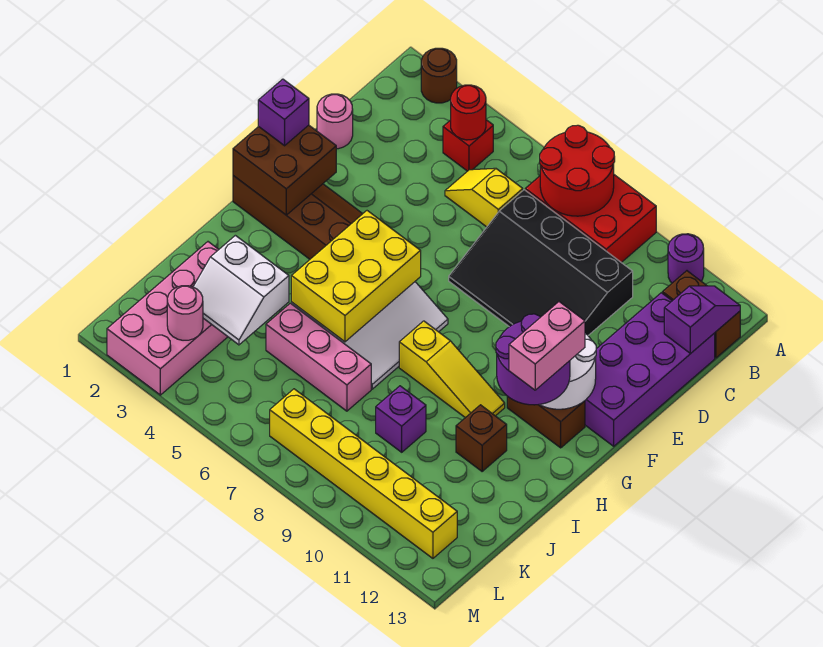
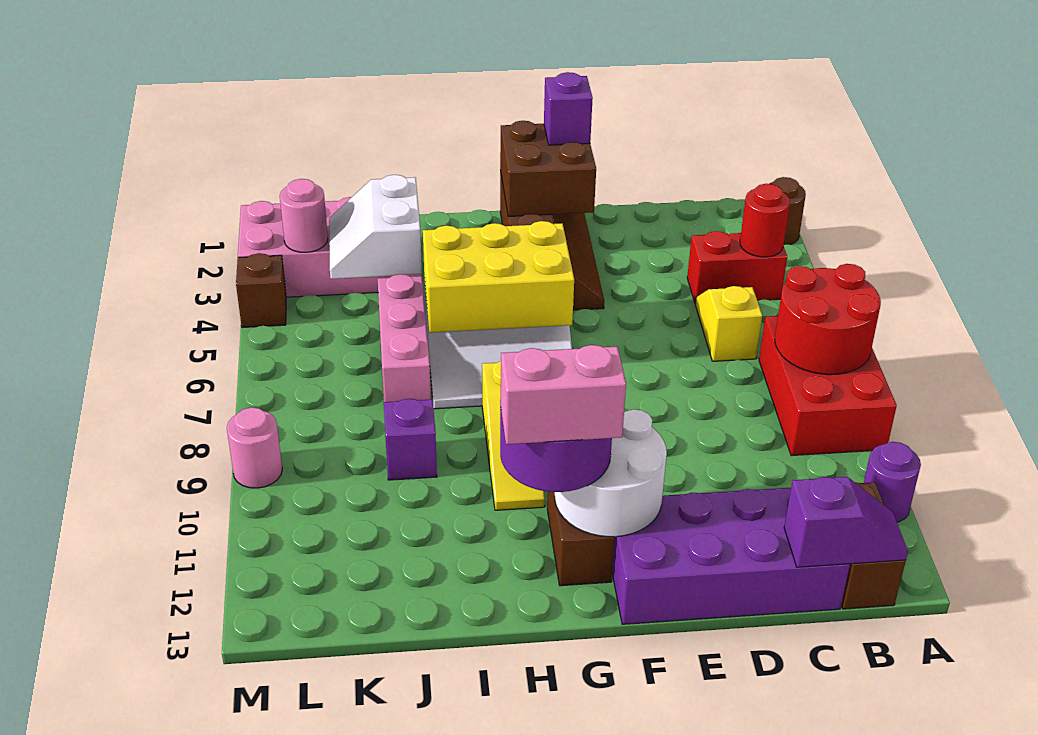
red brick B4 level 1 -> red brick B4:C4 level 1
black slope C7:E10 level 1 top C -> none
pink round brick D1 level 1 -> pink round brick M9 level 1
brown brick I11 level 1 -> brown brick M4 level 1
yellow brick L7:L12 level 1 -> none

